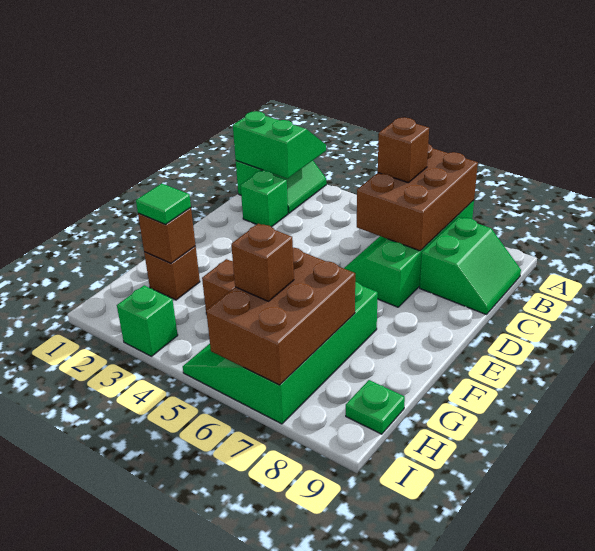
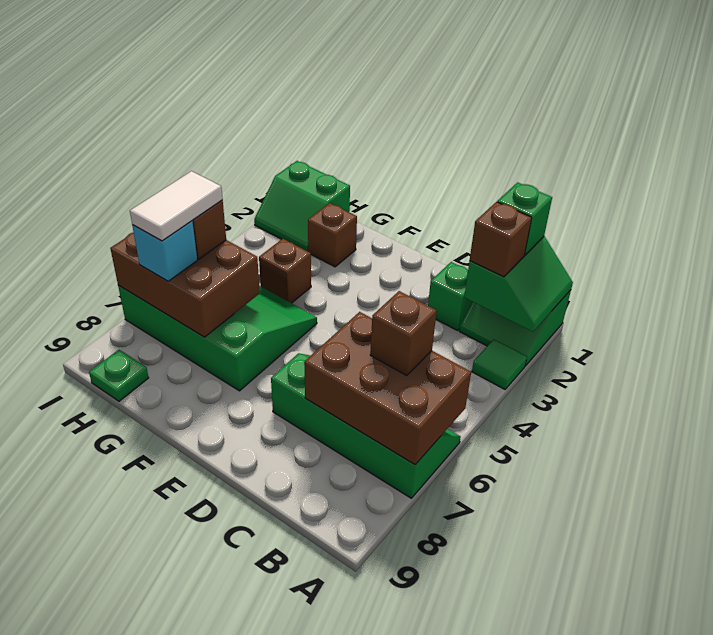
green slope B8:C9 level 1 top 8 -> green slope H1:I2 level 1 top 1
brown brick G2 level 2 -> brown brick B2 level 3
green tile G2 level 3 -> green tile A3 level 1
none -> white tile H6:H7 level 4
none -> cyan brick H7 level 3
green brick I3 level 1 -> green brick B1 level 3

